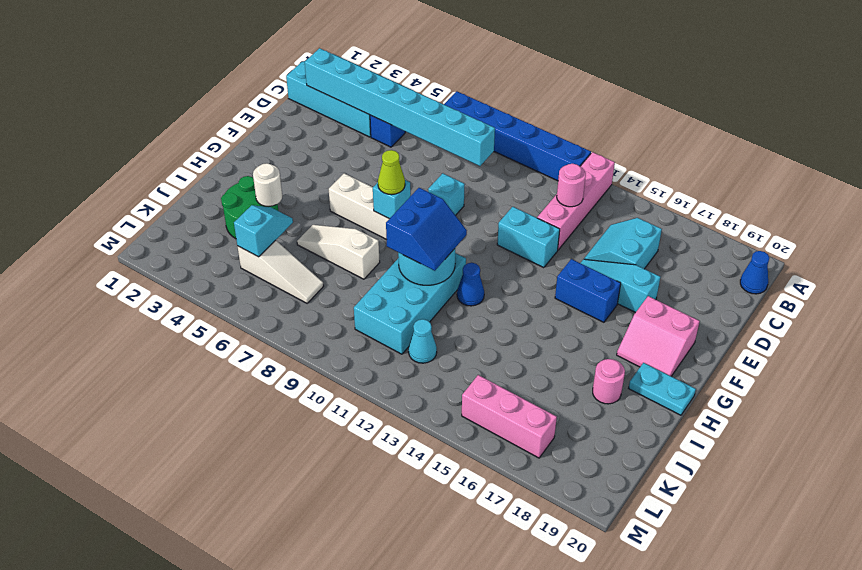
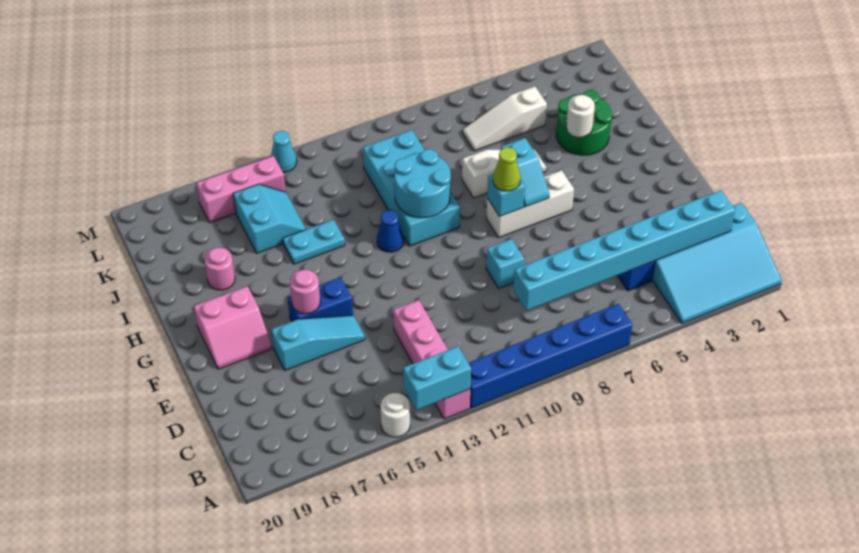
none -> white round brick A15 level 1
blue cone B20 level 1 -> none
pink round brick C13 level 2 -> pink round brick F16 level 2
cyan slope C15:D16 level 1 top 16 -> cyan slope J15:K16 level 1 top 16
cyan brick E12:E13 level 1 -> cyan brick A13:A14 level 2
pink slope F18:G19 level 1 top F -> pink slope F18:G19 level 1 top G
blue slope H10:I11 level 3 top 10 -> none
cyan plate H19:H20 level 1 -> cyan plate I14:I15 level 1
cyan slope J5:K5 level 2 top K -> cyan slope G7:H7 level 2 top H
cyan cone K12 level 1 -> cyan cone M14 level 1

